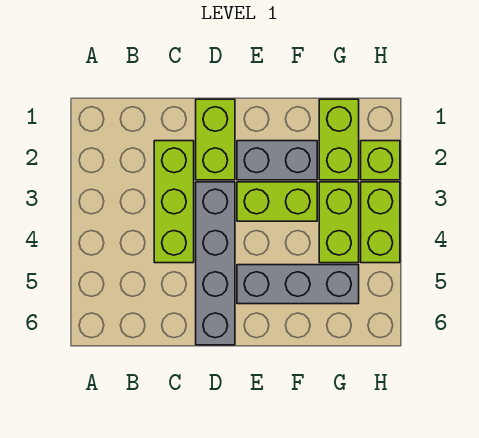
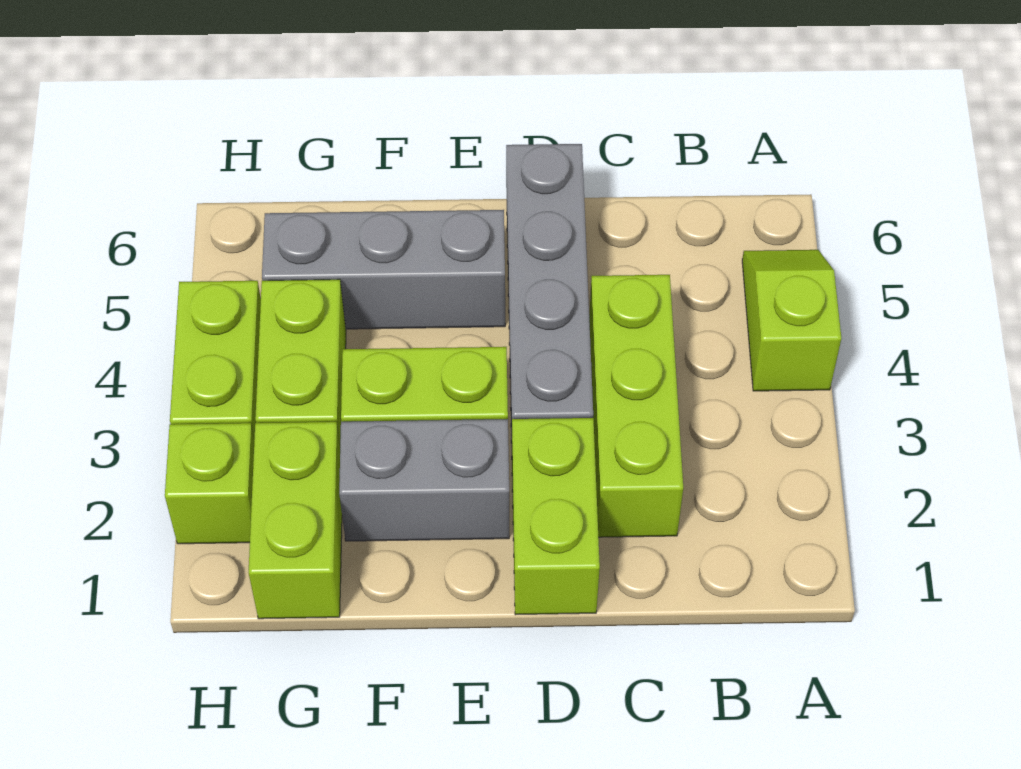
none -> lime slope A4:A5 level 1 top 4

